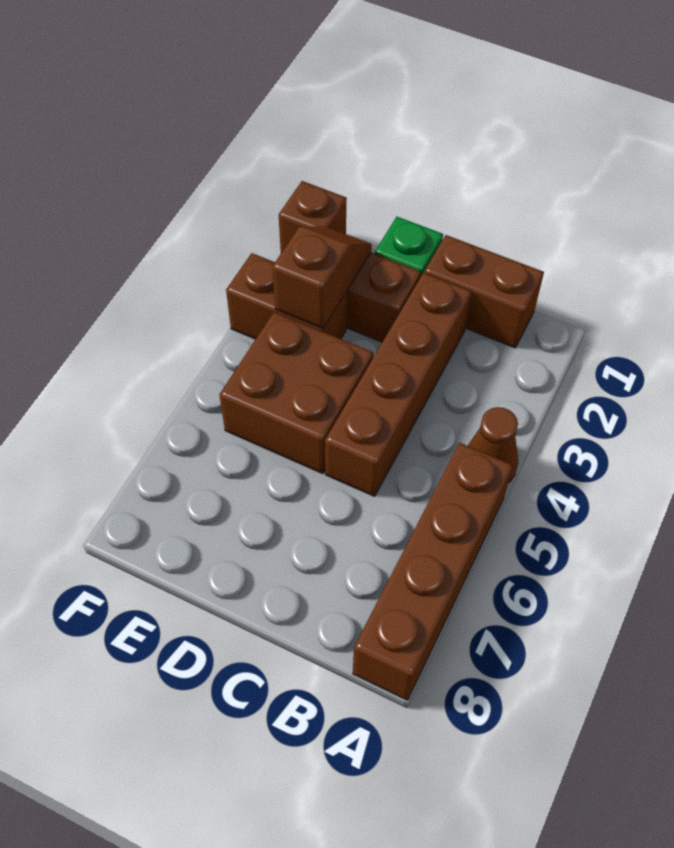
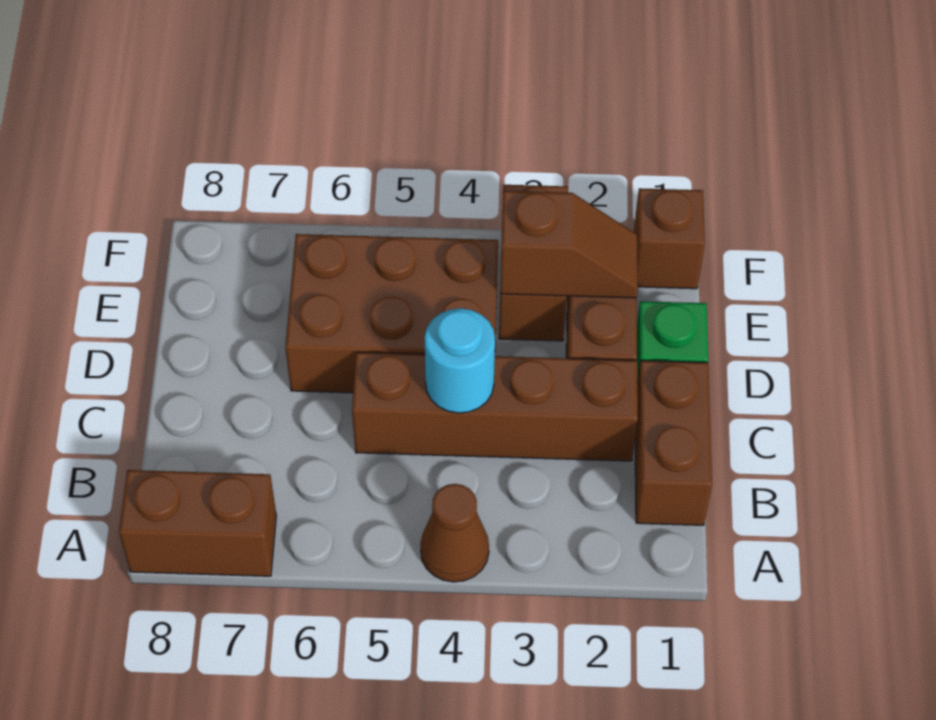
brown brick A5:A8 level 1 -> brown brick A7:A8 level 1
none -> cyan round brick C4 level 2
brown brick D4:E5 level 1 -> brown brick D4:E6 level 1

